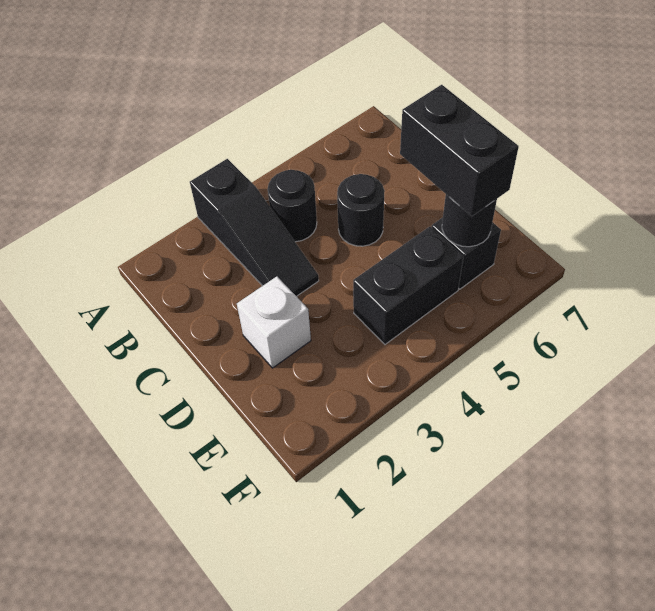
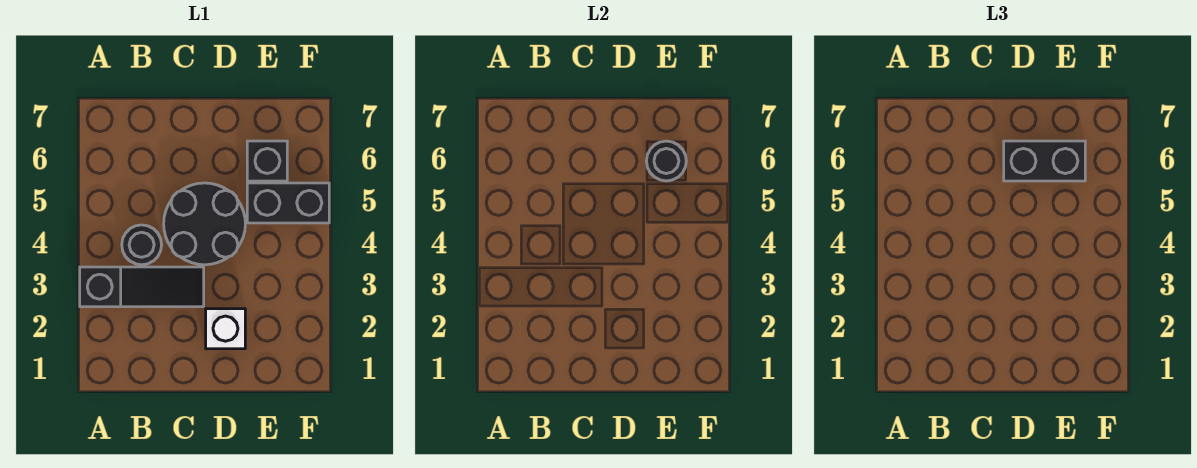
black round brick C5 level 1 -> black round brick C4:D5 level 1
black brick E4:E5 level 1 -> black brick E5:F5 level 1

